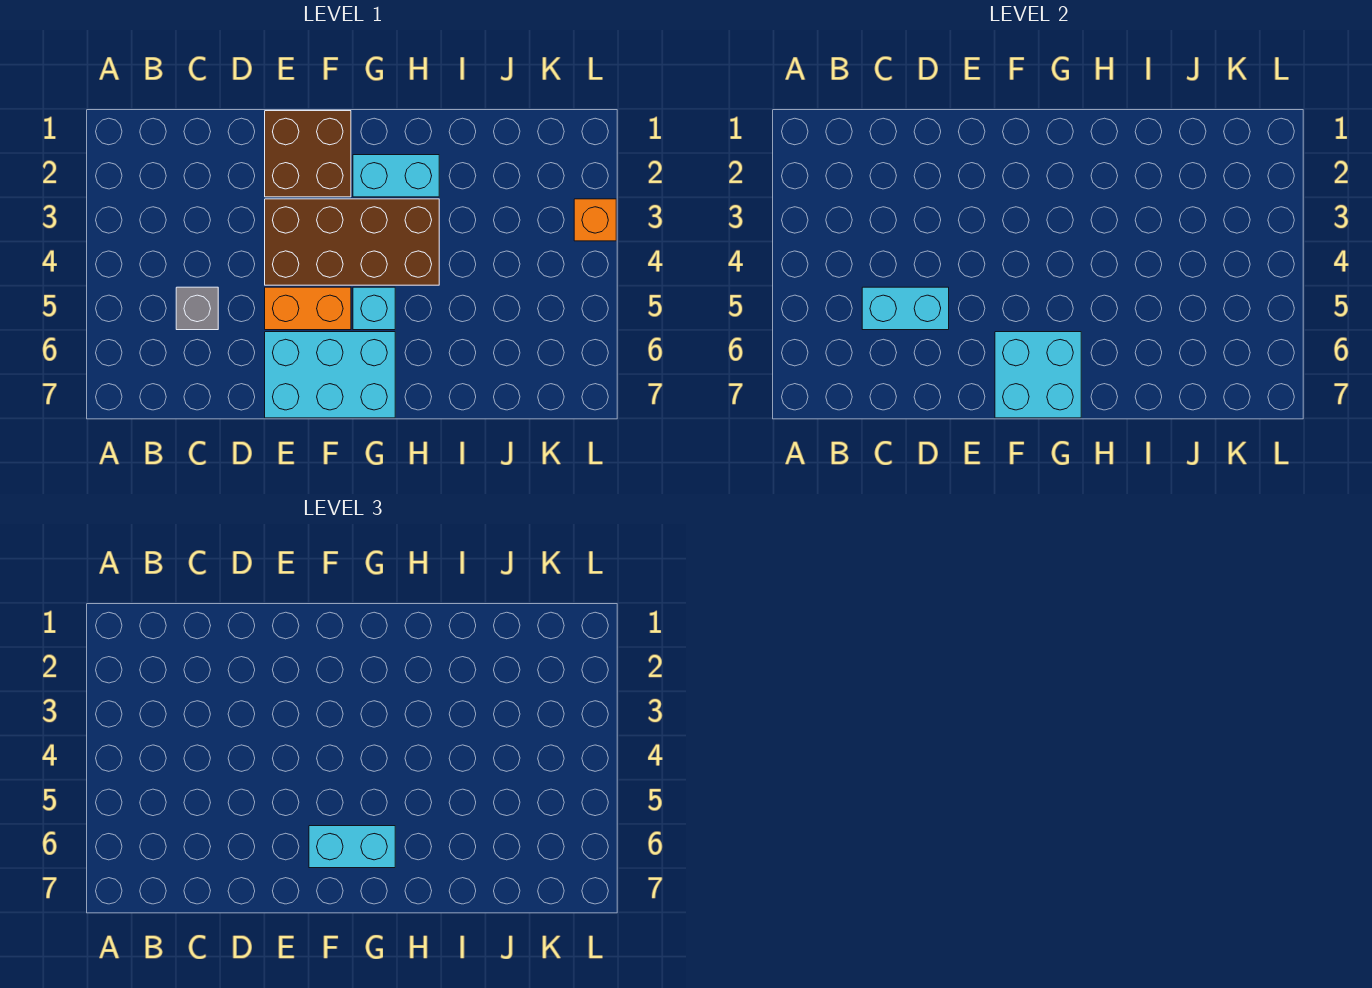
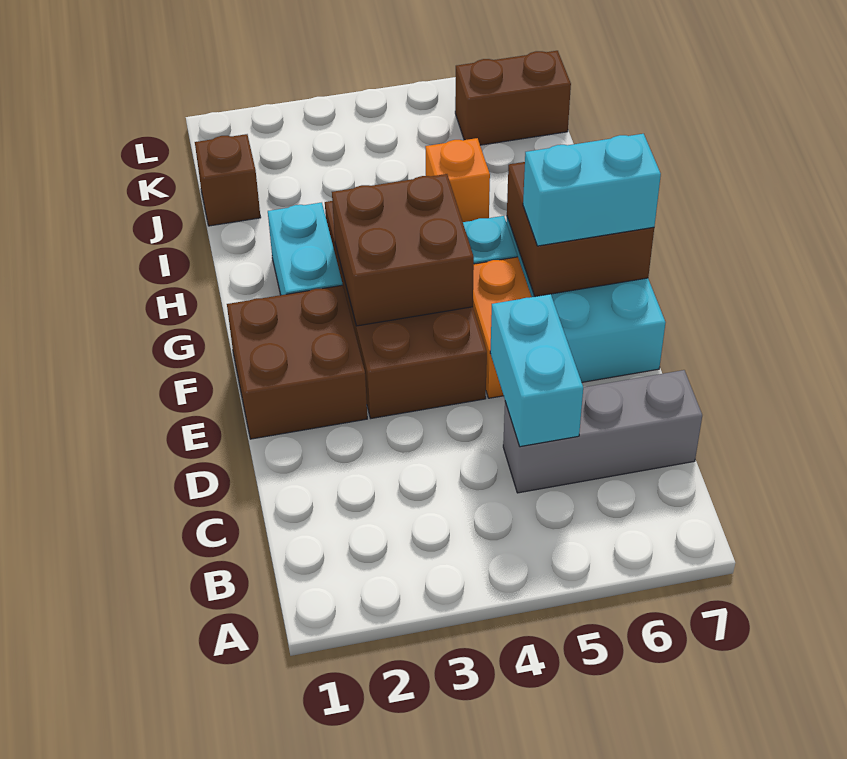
grey brick C5 level 1 -> grey brick C5:C7 level 1
none -> brown brick F3:G4 level 2
cyan brick F6:G7 level 2 -> brown brick F6:G7 level 2
cyan brick F6:G6 level 3 -> cyan brick F6:F7 level 3
none -> brown brick J1 level 1
none -> brown brick K6:K7 level 1
orange brick L3 level 1 -> orange brick I5 level 1

